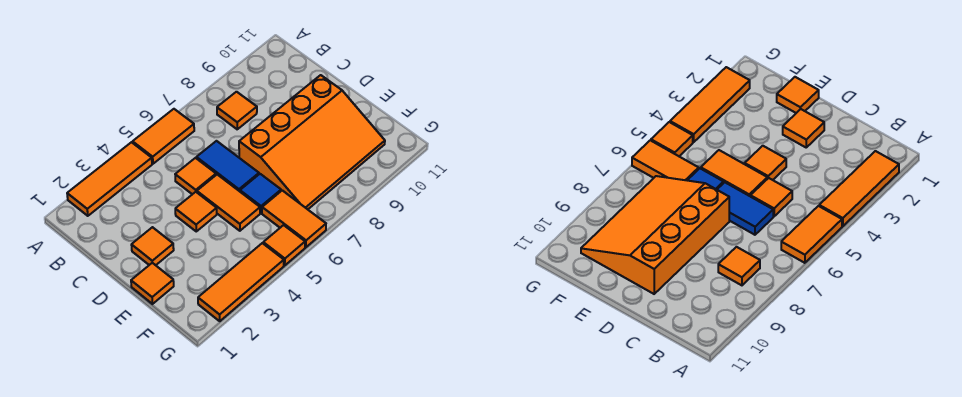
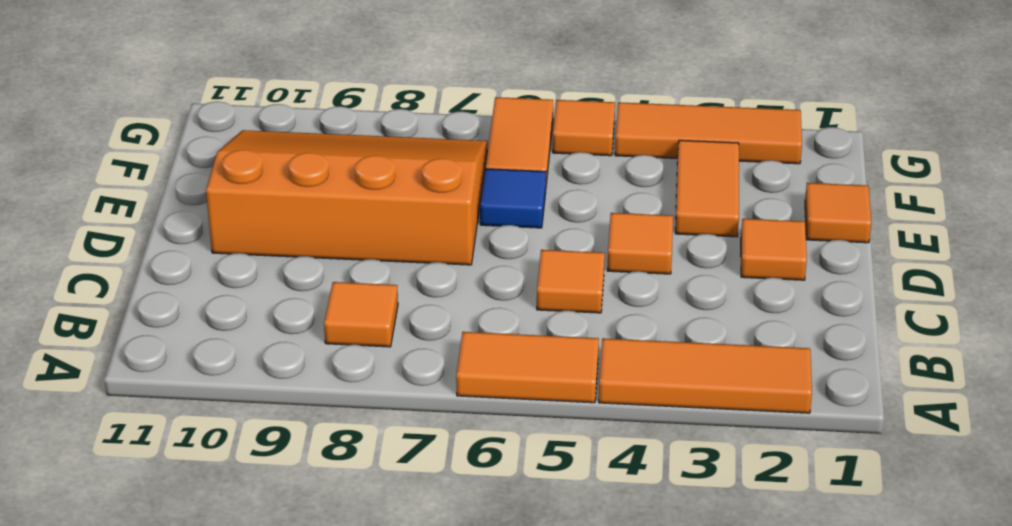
blue tile C6:D6 level 1 -> none
orange tile D5:E5 level 1 -> orange tile E3:F3 level 1

